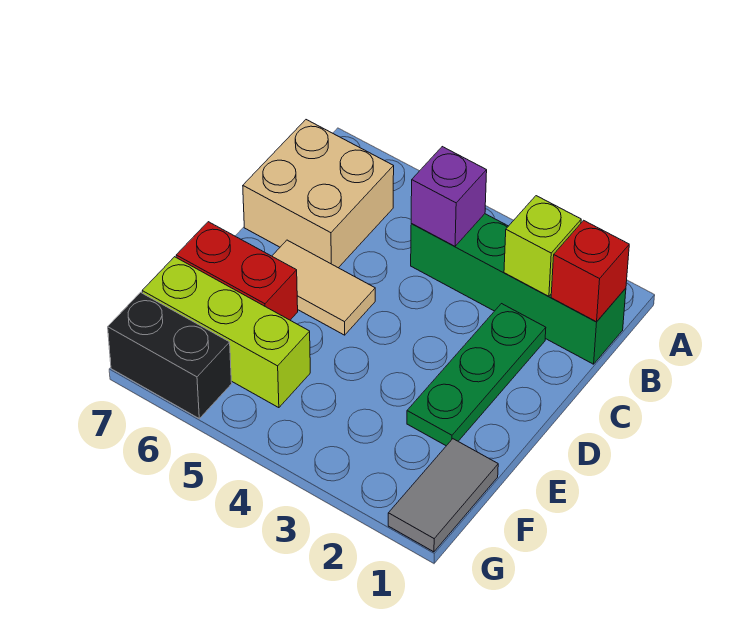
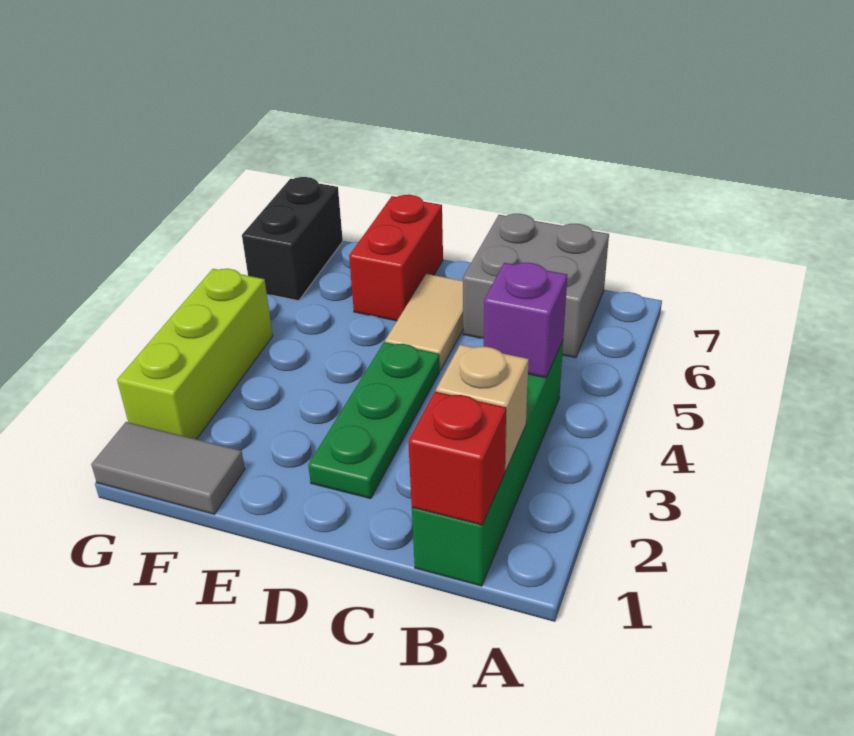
lime brick B2 level 2 -> tan brick B2 level 2
tan brick B6:C7 level 1 -> grey brick B6:C7 level 1
green plate C2:E2 level 1 -> green plate D2:D4 level 1
lime brick F5:F7 level 1 -> lime brick G2:G4 level 1

